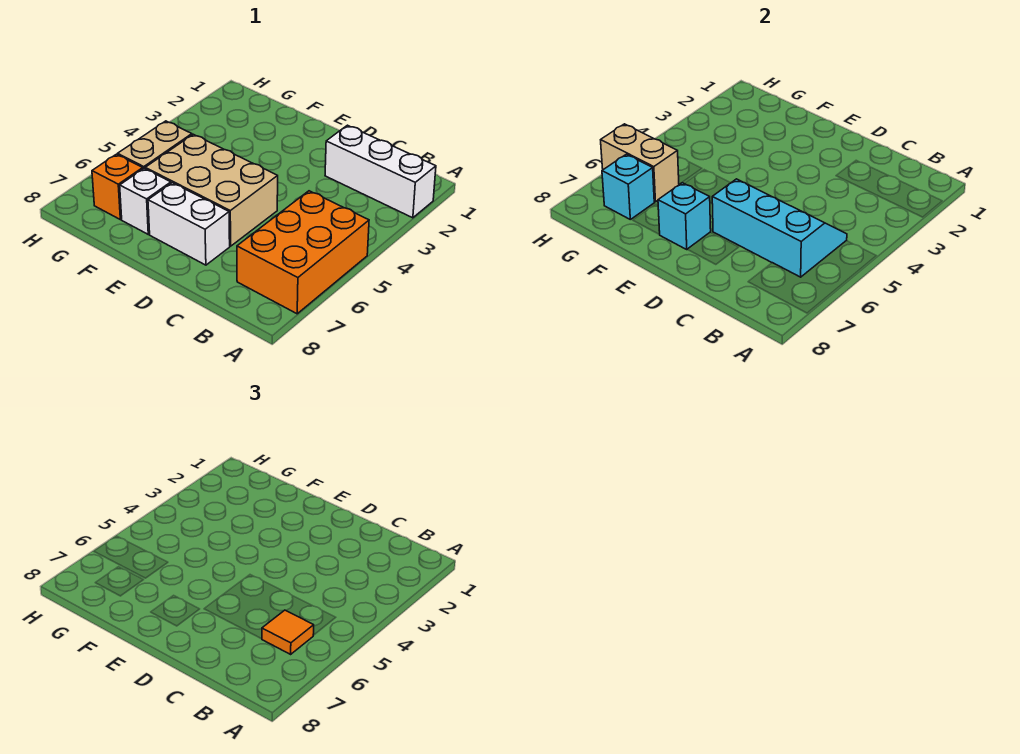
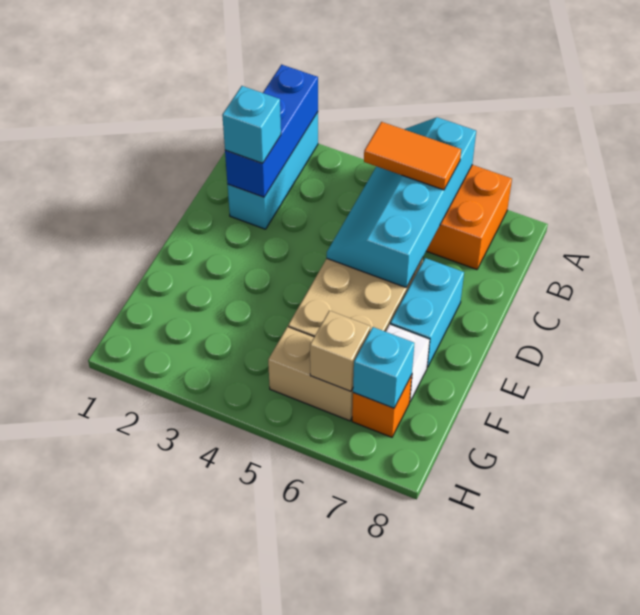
white brick A2:C2 level 1 -> cyan brick A2:C2 level 1
none -> blue brick A2:C2 level 2
cyan slope B5:D6 level 2 top 6 -> cyan slope A5:D6 level 2 top 6
orange tile B6 level 3 -> orange tile B5:B6 level 3
white brick D7:E7 level 1 -> cyan brick D7:E7 level 1
cyan brick E7 level 2 -> cyan brick C2 level 3
tan brick G6:H6 level 2 -> tan brick G6 level 2

